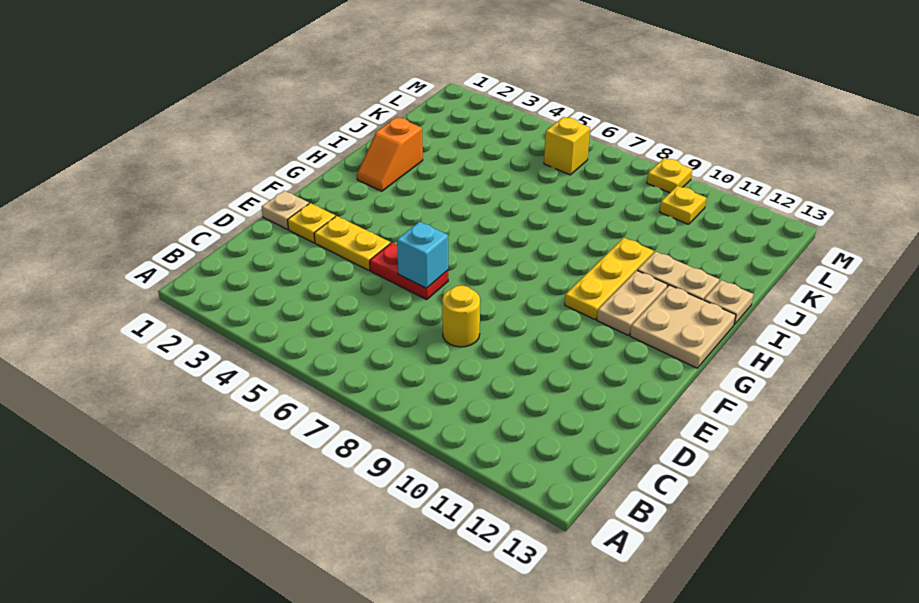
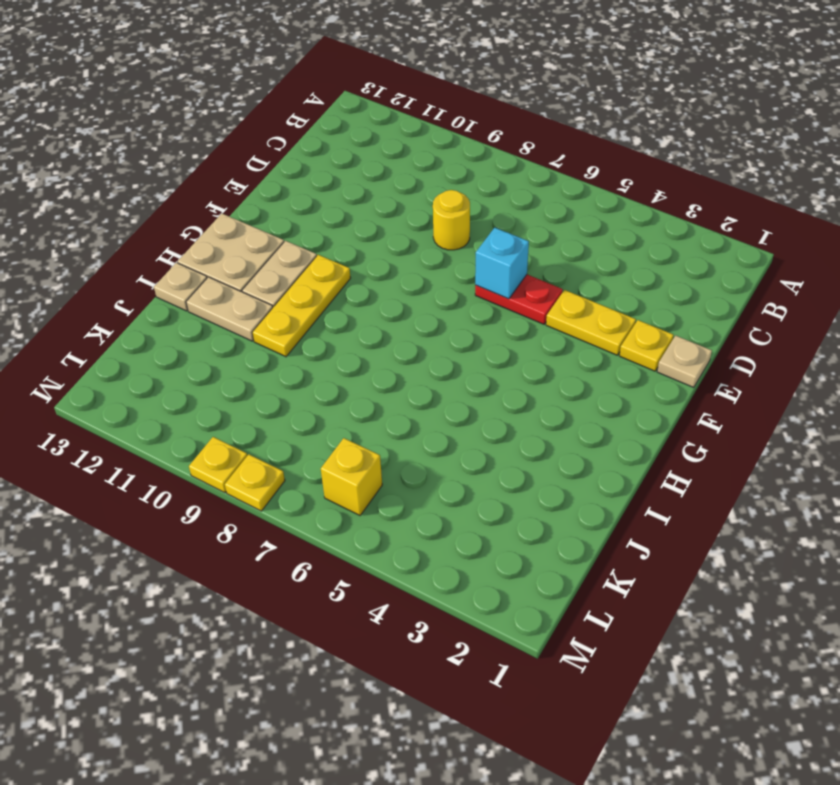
orange slope H2:I2 level 1 top I -> none
yellow plate L10 level 1 -> yellow plate M8 level 1

